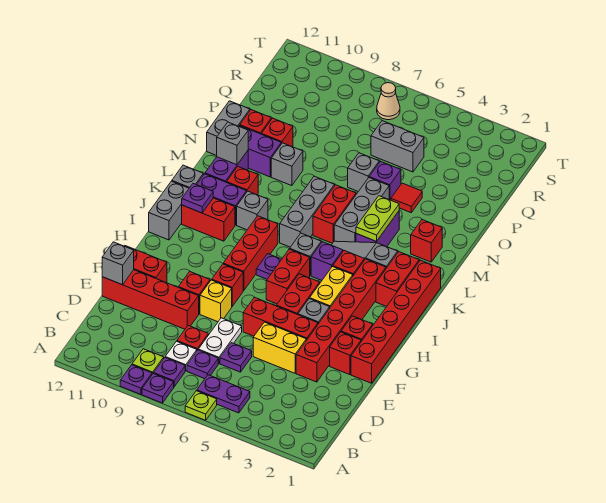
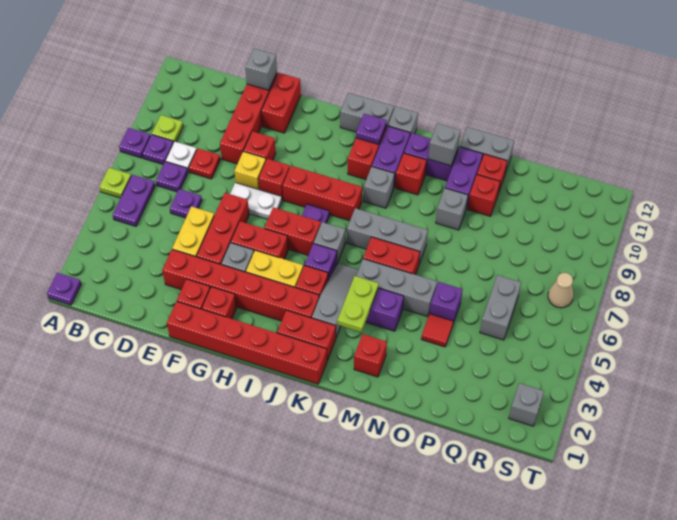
purple plate A9 level 1 -> purple plate A1 level 1
white plate D7:E7 level 1 -> white plate F7:G7 level 1
lime plate L4:M4 level 2 -> lime plate L3:L4 level 2
grey brick O6 level 1 -> grey brick S2 level 1

